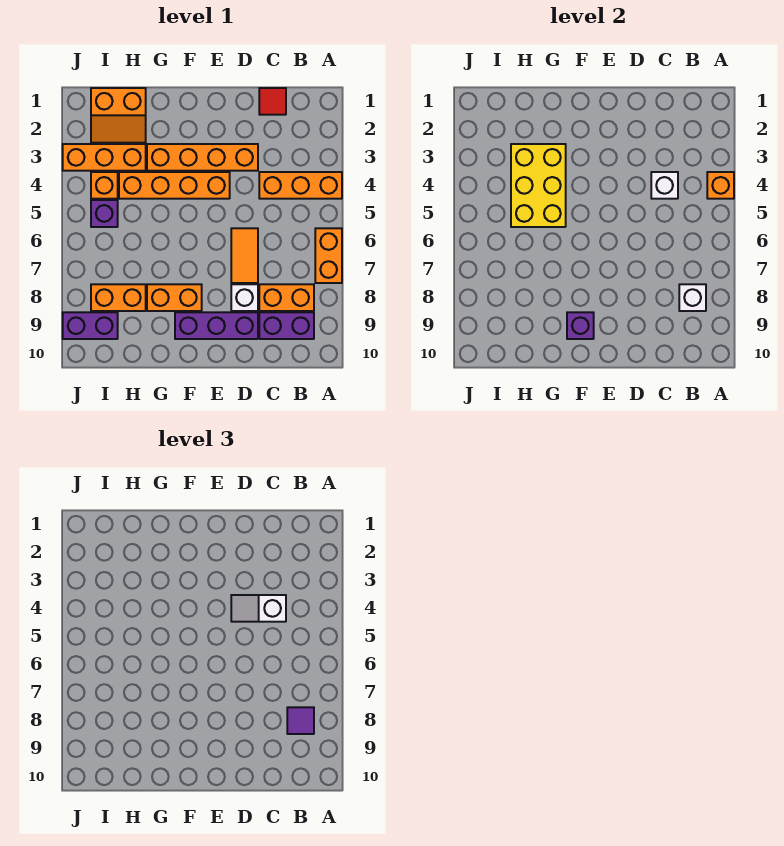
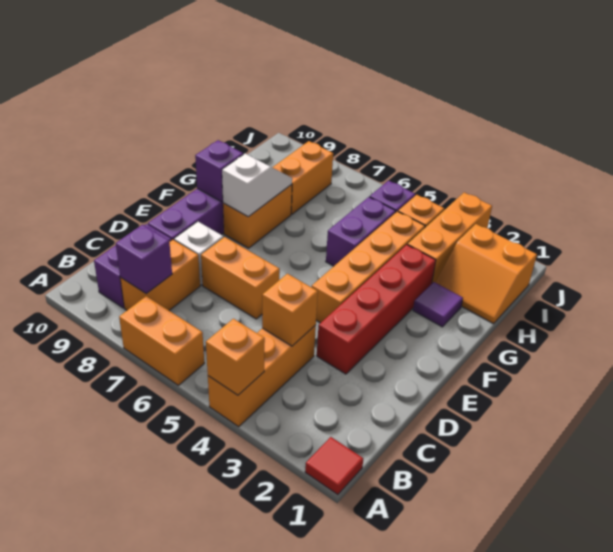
white brick B8 level 2 -> purple brick B8 level 2
purple tile B8 level 3 -> purple tile G2 level 1
red tile C1 level 1 -> red tile A1 level 1
white brick C4 level 2 -> orange brick C4 level 2
white slope C4:D4 level 3 top C -> white slope F8:G8 level 2 top F
orange brick D3:G3 level 1 -> red brick D3:G3 level 1
orange tile D6:D7 level 1 -> orange brick D6:D7 level 1
yellow brick G3:H5 level 2 -> none
orange slope H1:I2 level 1 top 1 -> orange slope H1:I2 level 1 top I
purple brick I9:J9 level 1 -> purple brick G5:H5 level 1

